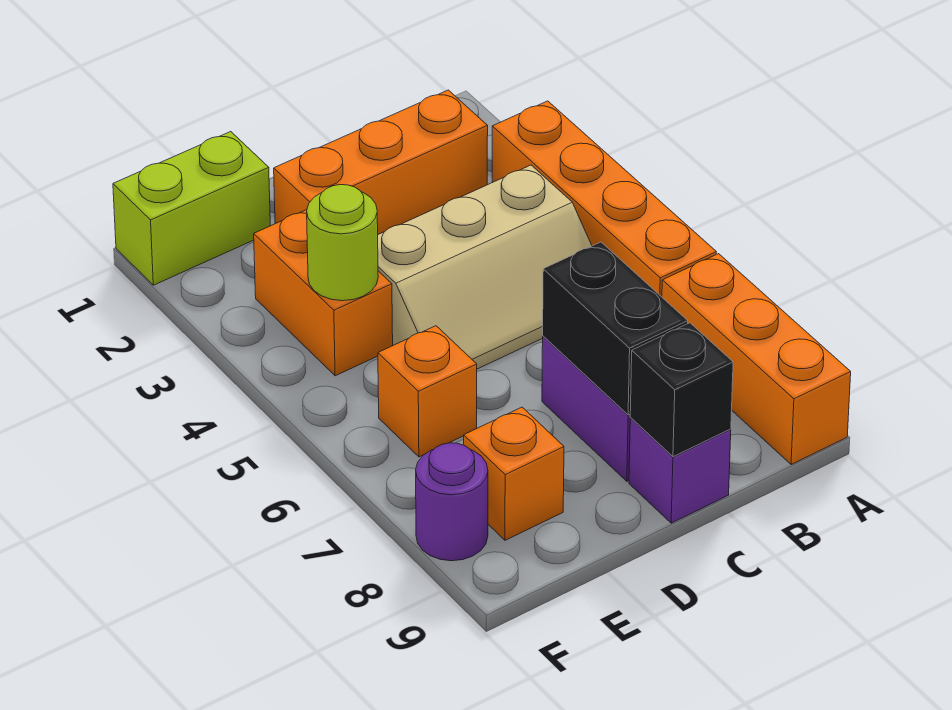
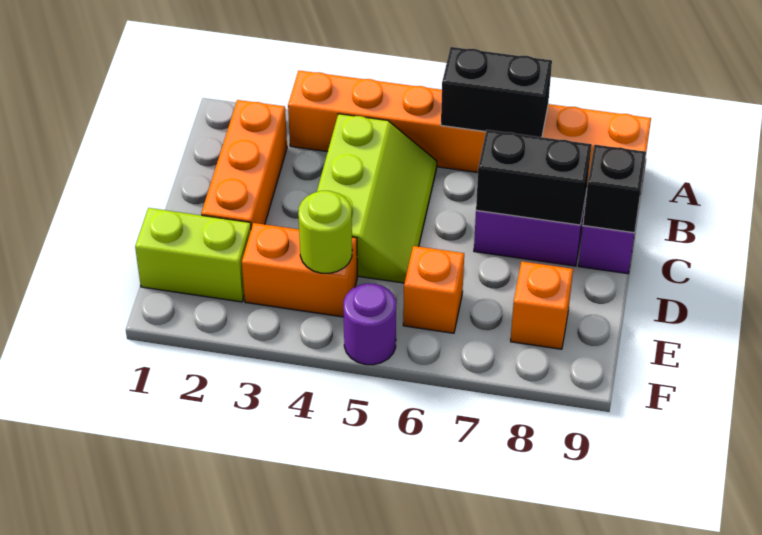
none -> black brick A6:A7 level 2
tan slope B4:D5 level 1 top 4 -> lime slope B4:D5 level 1 top 4
lime brick E1:F1 level 1 -> lime brick E1:E2 level 1
purple round brick F8 level 1 -> purple round brick F5 level 1

